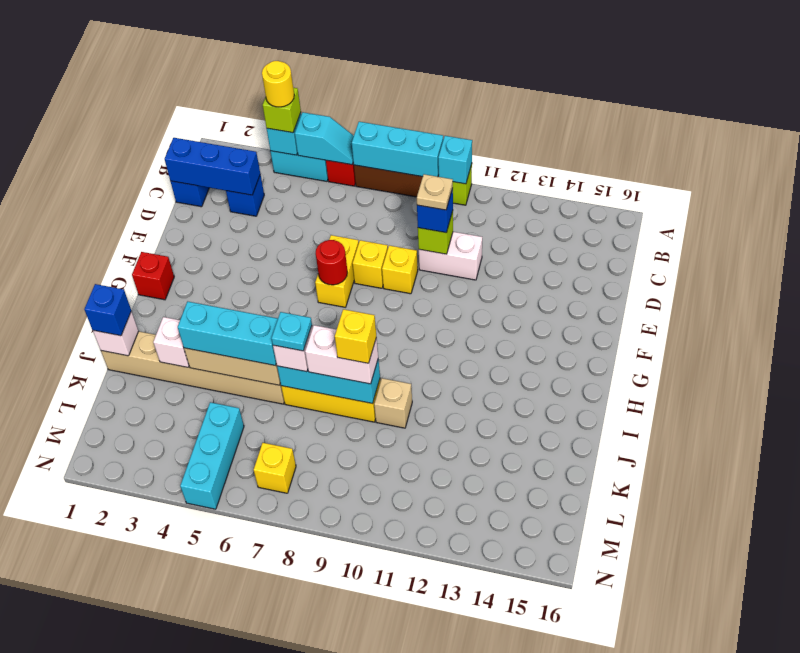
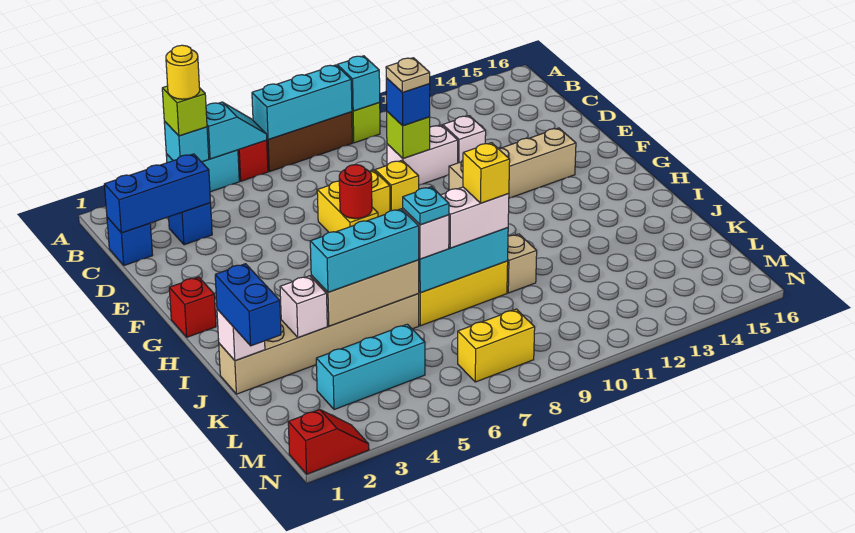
none -> white brick D12 level 1
none -> tan brick F11:F14 level 1
blue brick J1 level 3 -> blue brick J1:K1 level 3
cyan brick L5:N5 level 1 -> cyan brick L3:L5 level 1
yellow brick M7 level 1 -> yellow brick M7:M8 level 1
none -> red slope N1:N2 level 1 top 1

